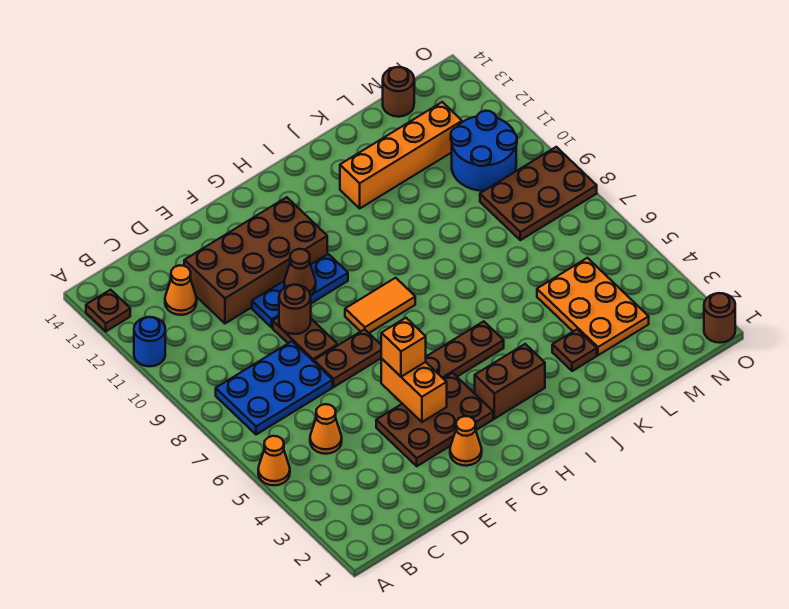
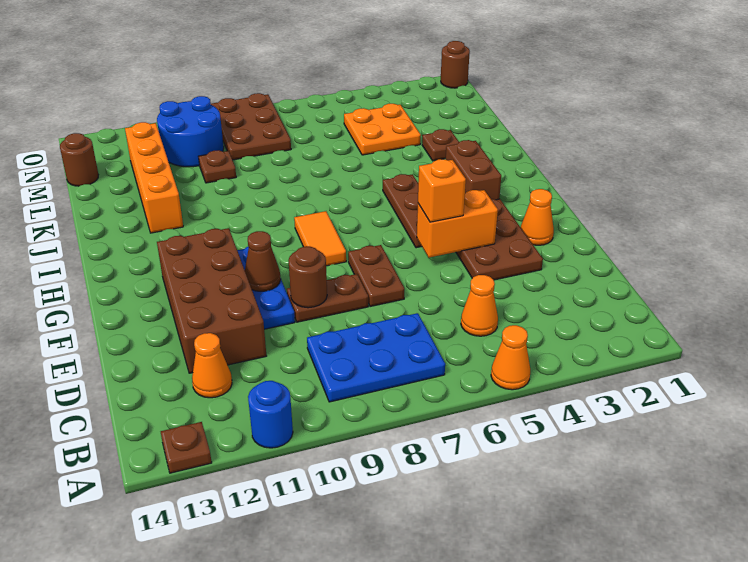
blue plate B7:D8 level 1 -> blue plate B7:C9 level 1
orange plate L3:M5 level 1 -> orange plate L4:M5 level 1
none -> brown plate L10 level 1

